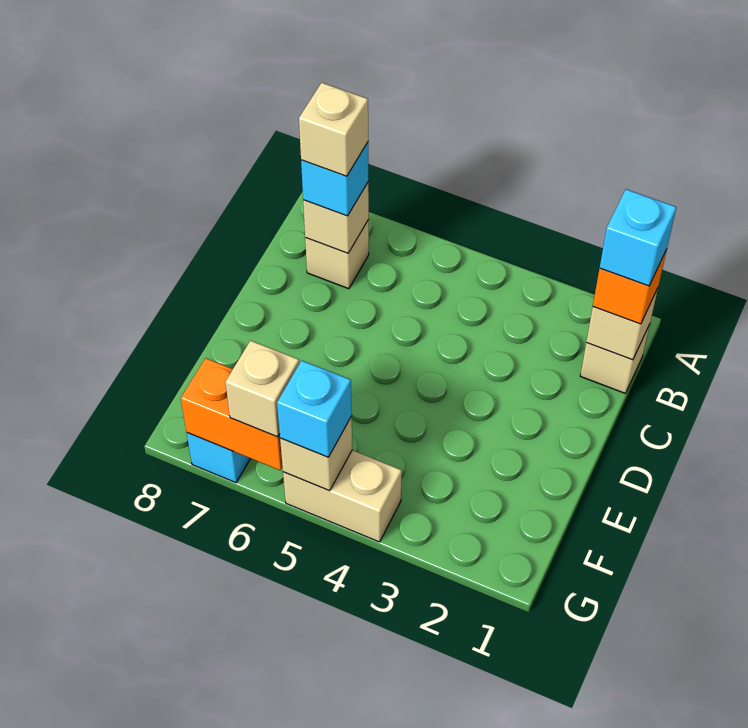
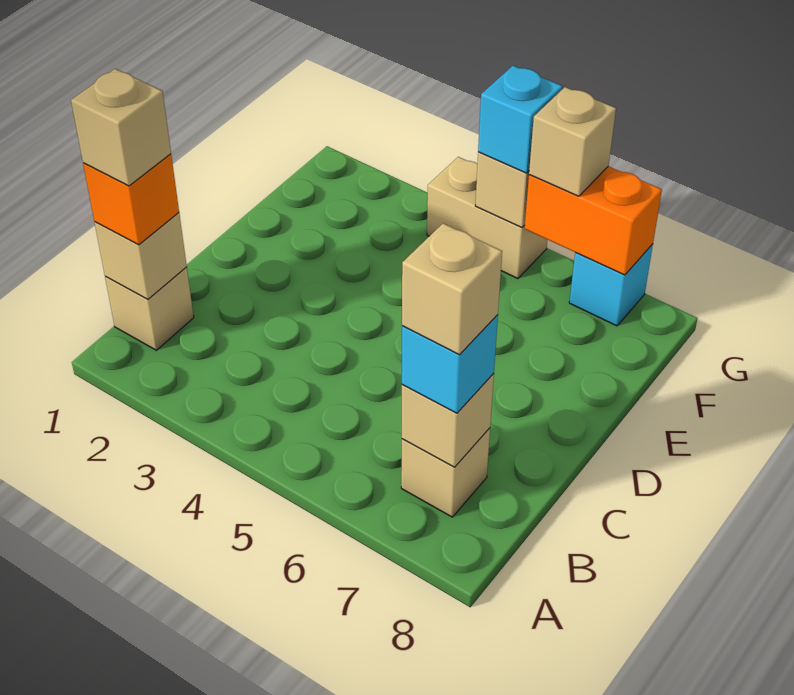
cyan brick B1 level 4 -> tan brick B1 level 4

